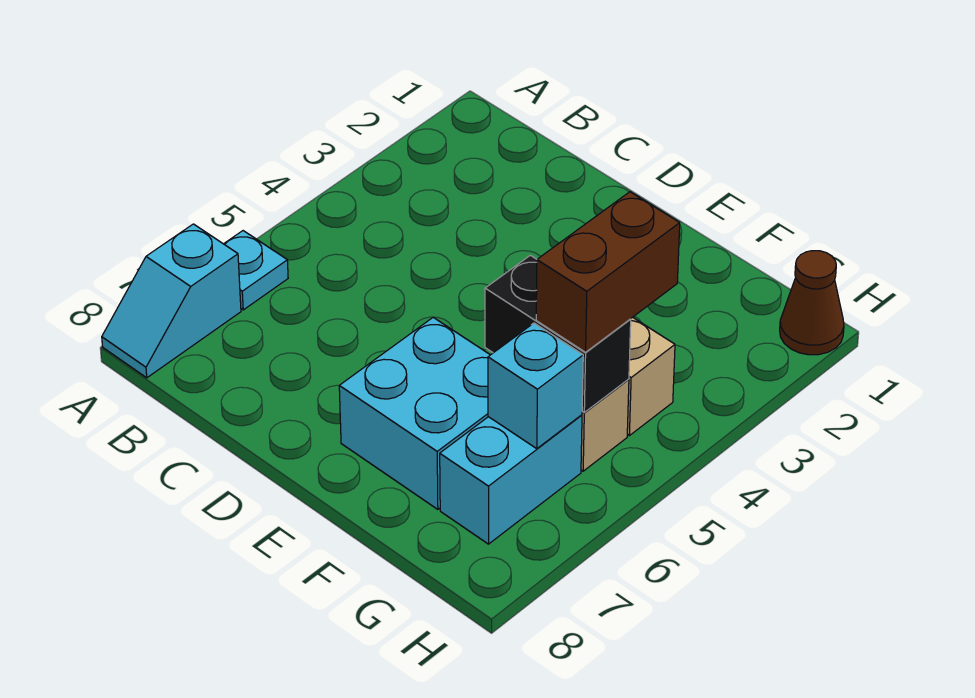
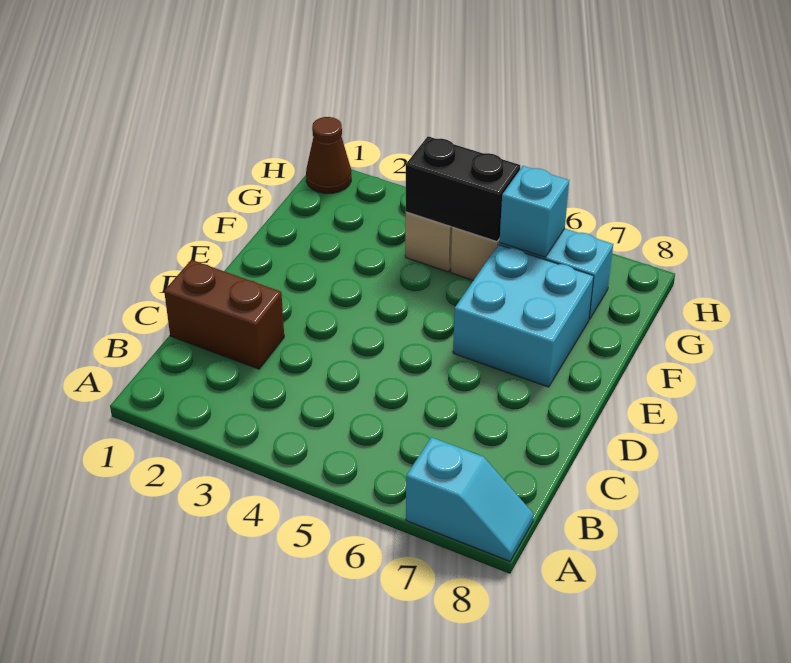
cyan plate A6 level 1 -> none
black brick F5:G5 level 2 -> black brick G4:G5 level 2
brown brick G4:G5 level 3 -> brown brick C1:C2 level 1

